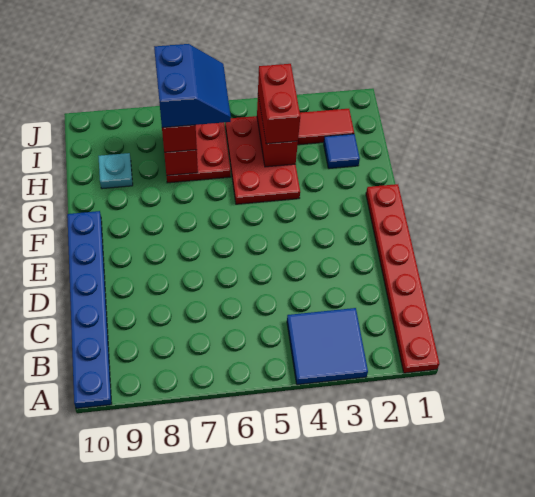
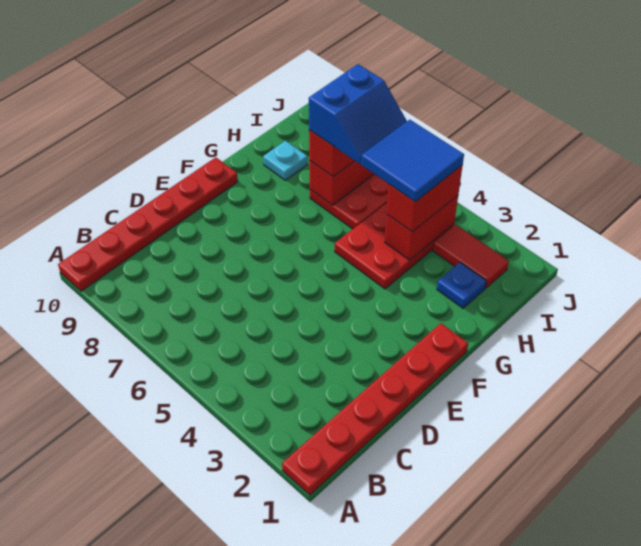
blue tile A3:B4 level 1 -> blue tile H4:I5 level 4
blue plate A10:F10 level 1 -> red plate A10:F10 level 1
blue tile H2 level 1 -> blue plate H2 level 1

